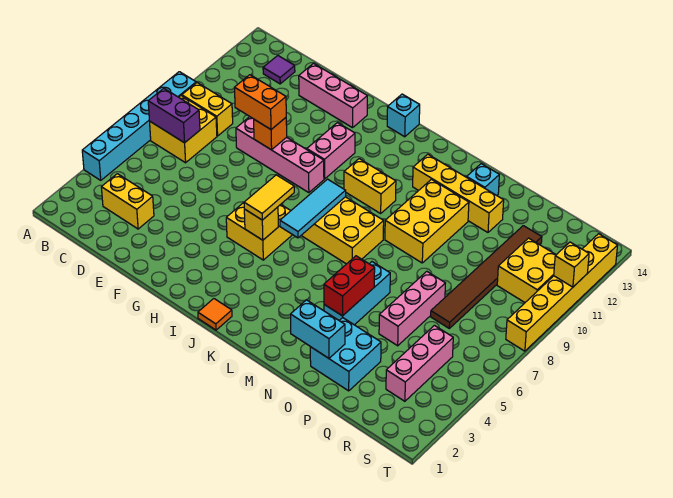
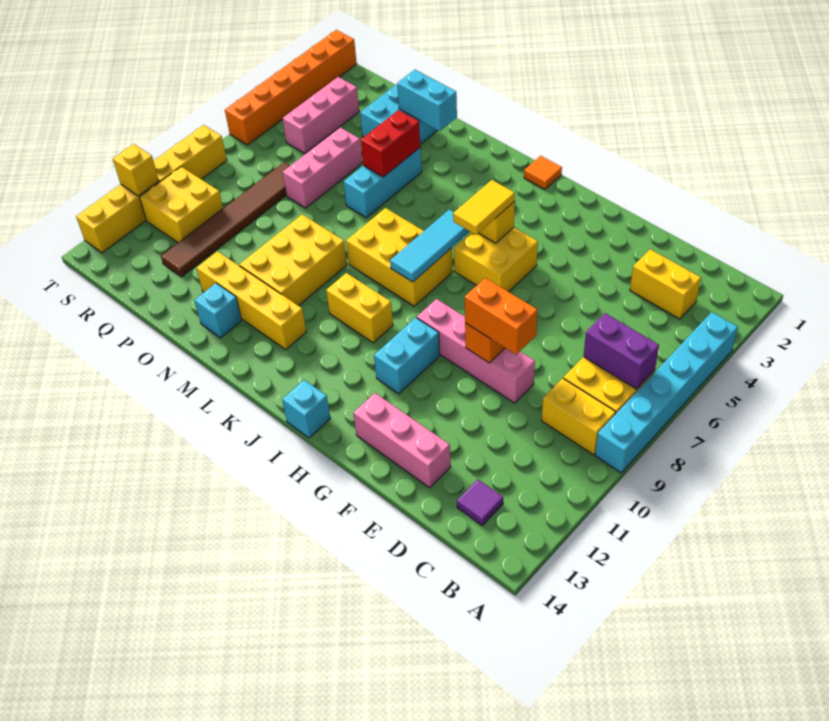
pink brick H10:H11 level 1 -> cyan brick H10:H11 level 1
none -> orange brick T1:T6 level 1

